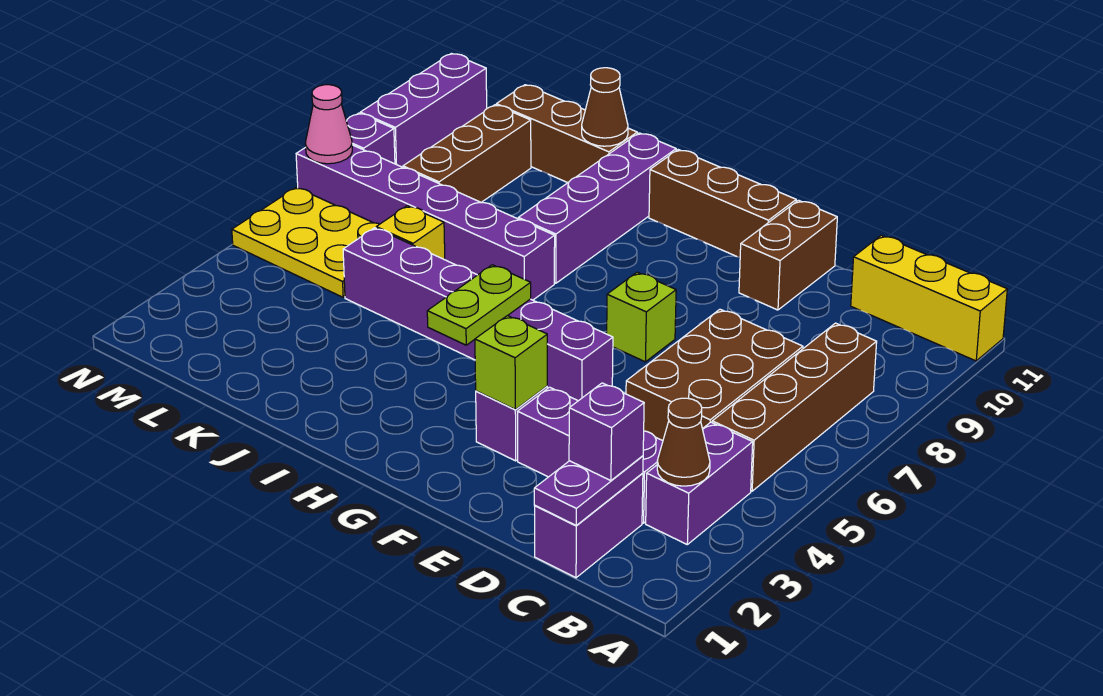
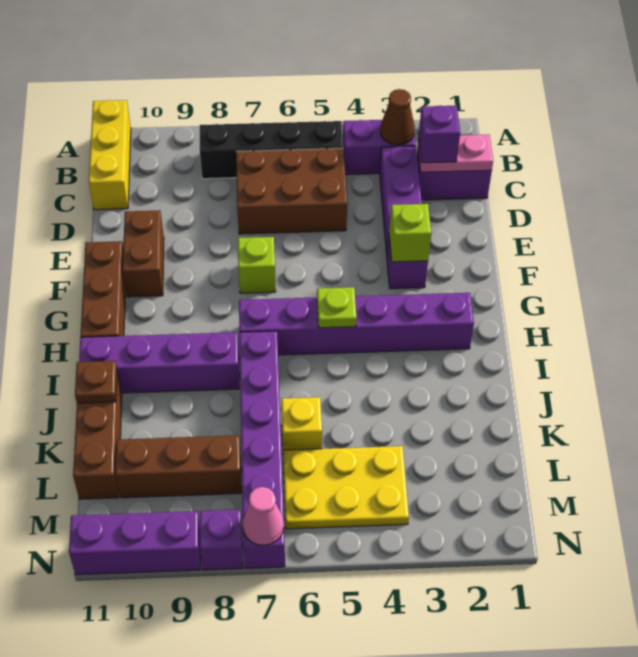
brown brick B5:B8 level 1 -> black brick B5:B8 level 1
purple plate C1:C2 level 2 -> pink plate C1:C2 level 2
brown brick E10:E11 level 1 -> brown brick E10:F10 level 1
purple brick F5:K5 level 1 -> purple brick H2:H7 level 1
lime plate H4:H5 level 2 -> lime plate H5 level 2
brown cone J11 level 2 -> brown plate J11 level 2
yellow plate L5:N6 level 1 -> yellow plate L4:M6 level 1

